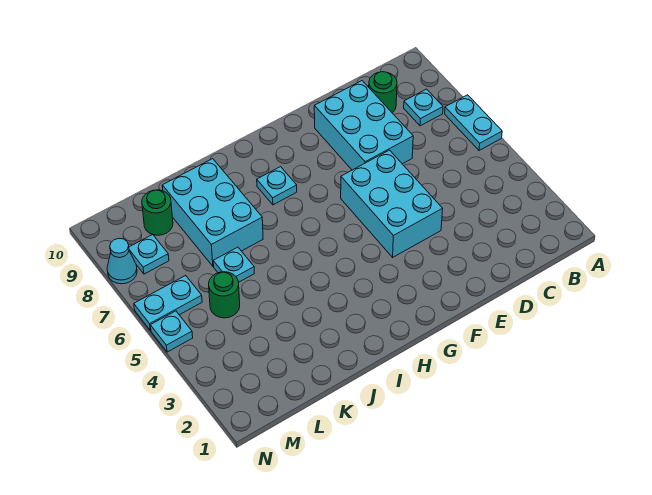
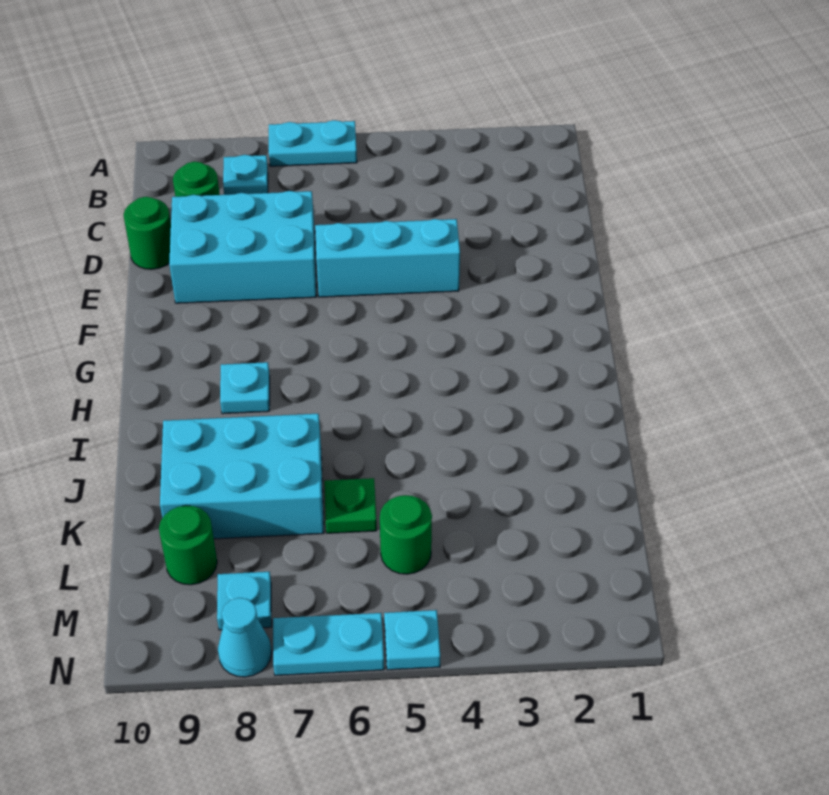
none -> green round brick D10 level 1
cyan brick E4:F6 level 1 -> cyan brick E4:E6 level 1
cyan plate K6 level 1 -> green plate K6 level 1
cyan plate M6:N6 level 1 -> cyan plate N6:N7 level 1

